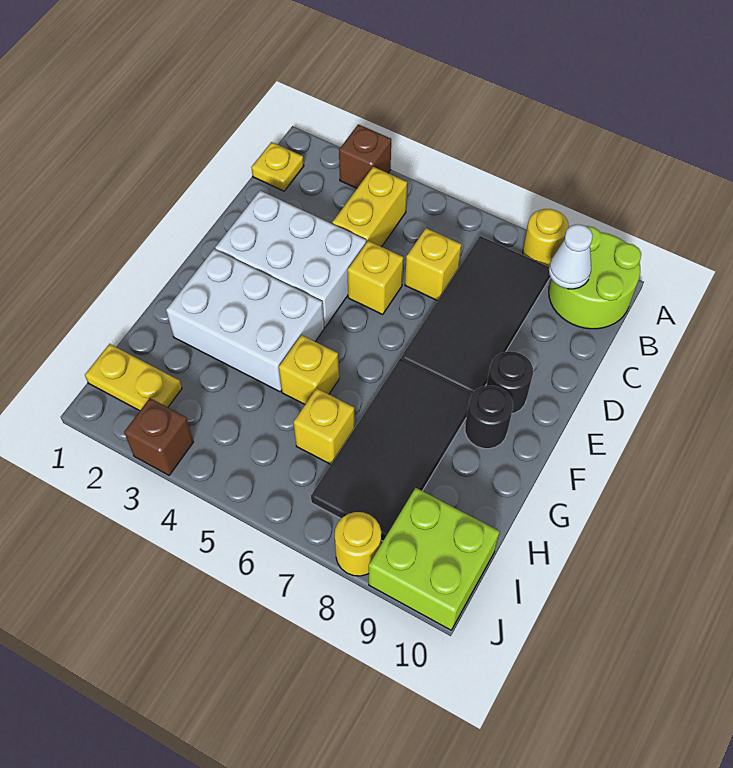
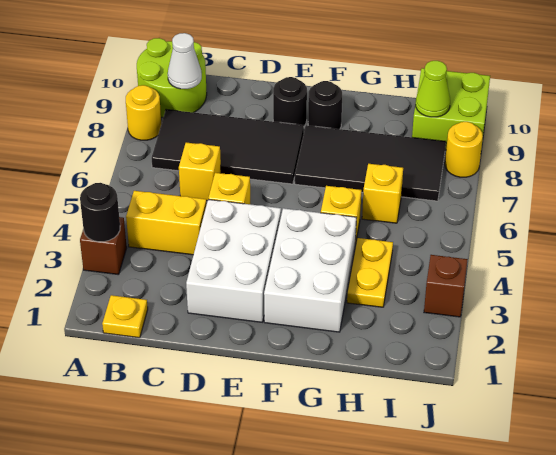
none -> black round brick A3 level 2
yellow plate I1:I2 level 1 -> yellow plate H3:H4 level 1
none -> lime cone I9 level 2

